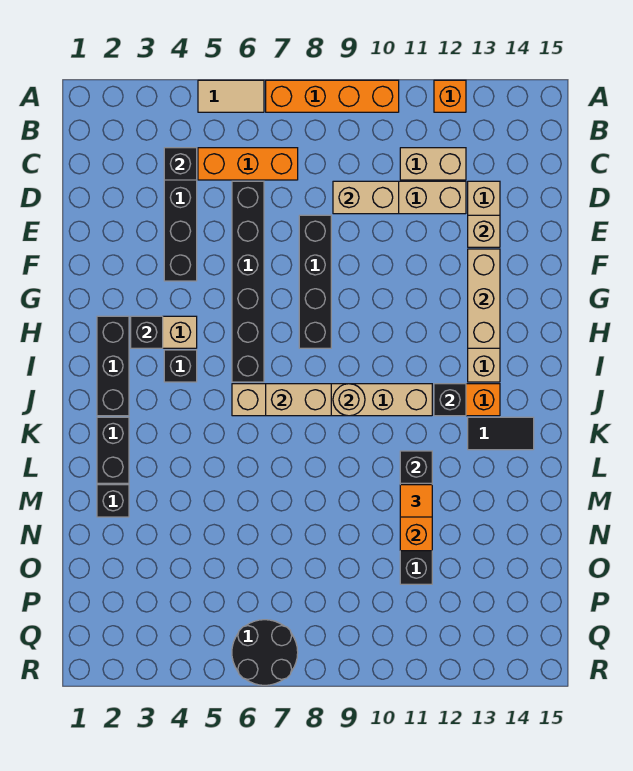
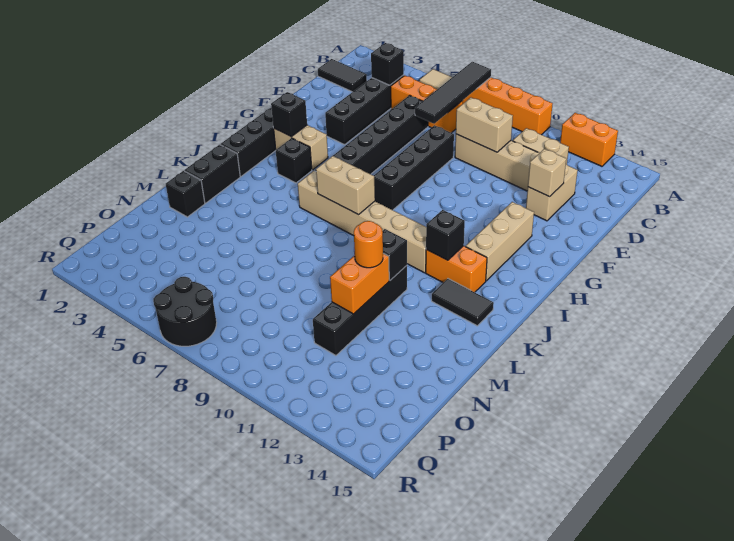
none -> black tile A7:D7 level 2
orange brick A12 level 1 -> orange brick A12:A13 level 1
none -> black tile C1:C2 level 1
tan brick F13:H13 level 2 -> none
tan round brick J9 level 2 -> none
orange tile M11 level 3 -> orange round brick M11 level 3

